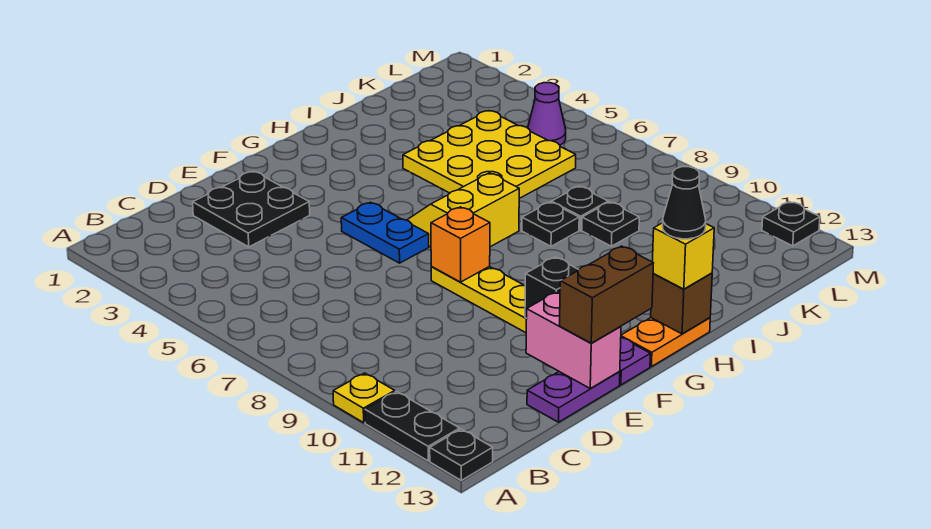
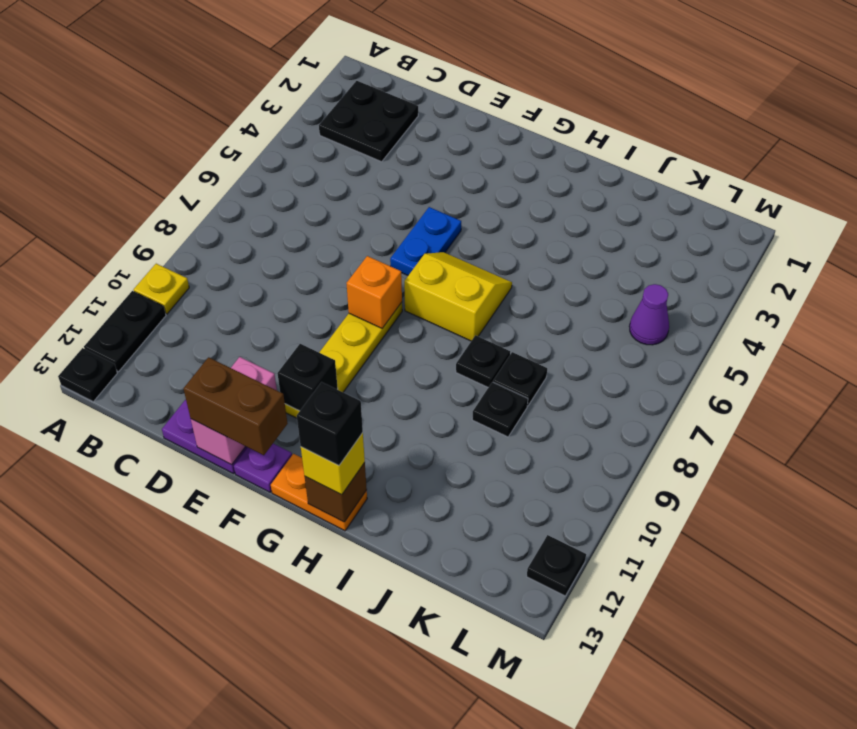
black plate D2:E3 level 1 -> black plate B2:C3 level 1
black cone H13 level 4 -> black brick H13 level 4
yellow plate I4:K6 level 1 -> none

